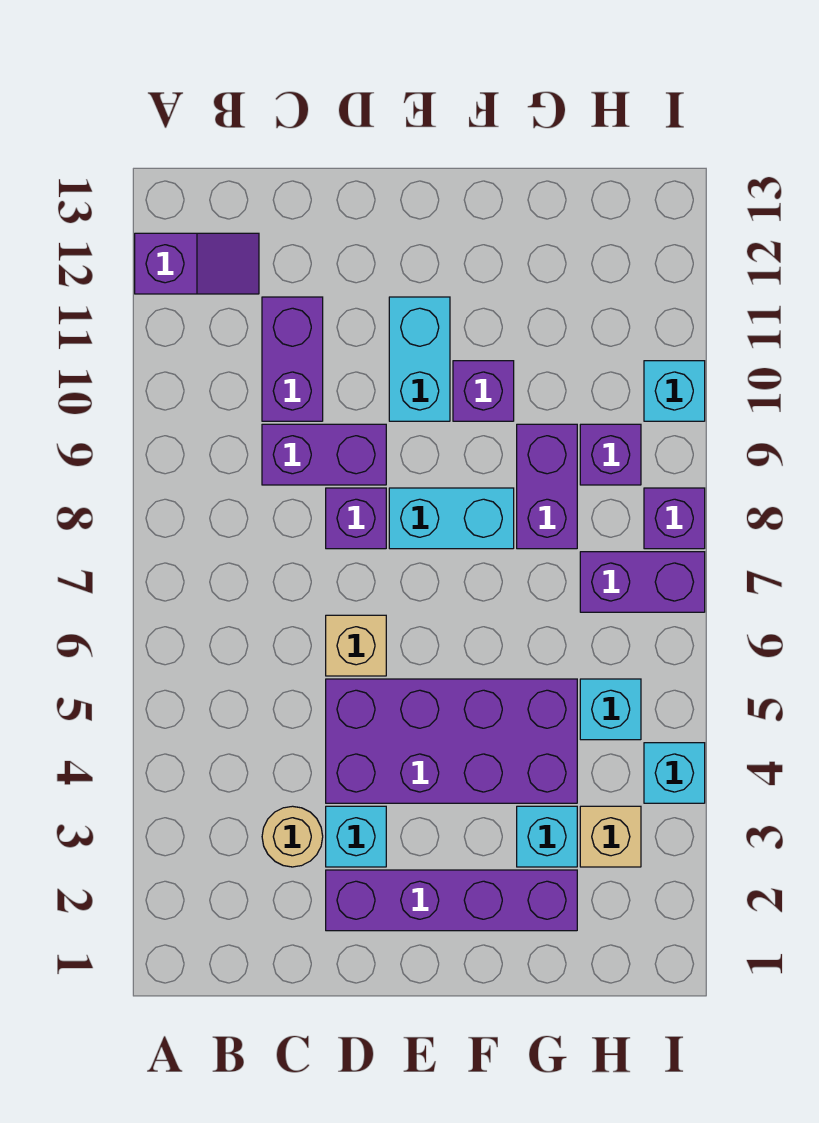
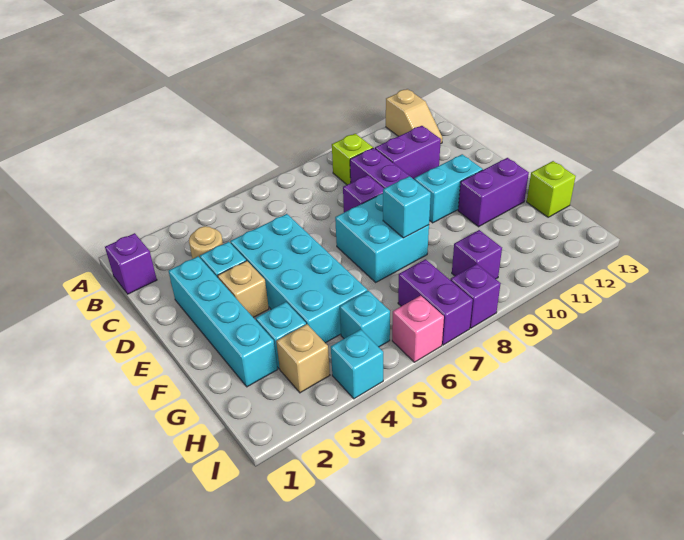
purple slope A12:B12 level 1 top A -> tan slope A12:B12 level 1 top A
none -> lime brick B9 level 1
purple brick D2:G2 level 1 -> cyan brick D2:G2 level 1
purple brick D4:G5 level 1 -> cyan brick D4:G5 level 1
tan brick D6 level 1 -> tan brick E3 level 1
cyan brick E8:F8 level 1 -> cyan brick E7:F8 level 1
purple brick F10 level 1 -> purple brick B1 level 1
purple brick G8:G9 level 1 -> purple brick F11:F12 level 1
none -> lime brick G13 level 1
none -> pink brick I6 level 1
cyan brick I10 level 1 -> cyan brick F8 level 2

